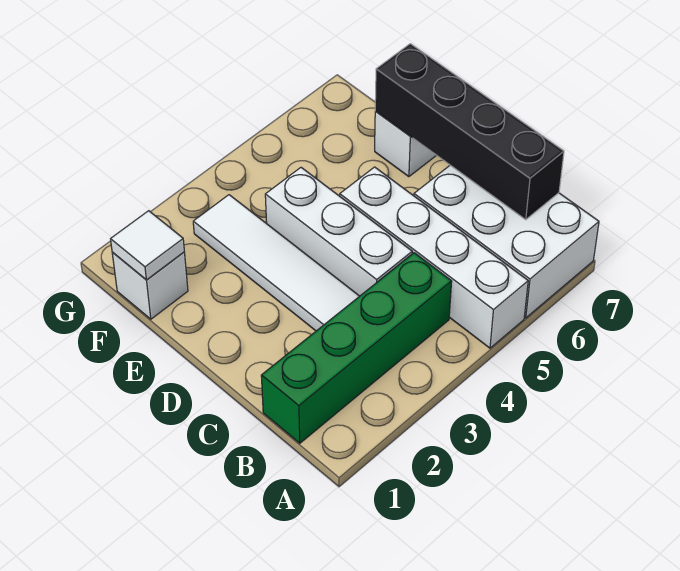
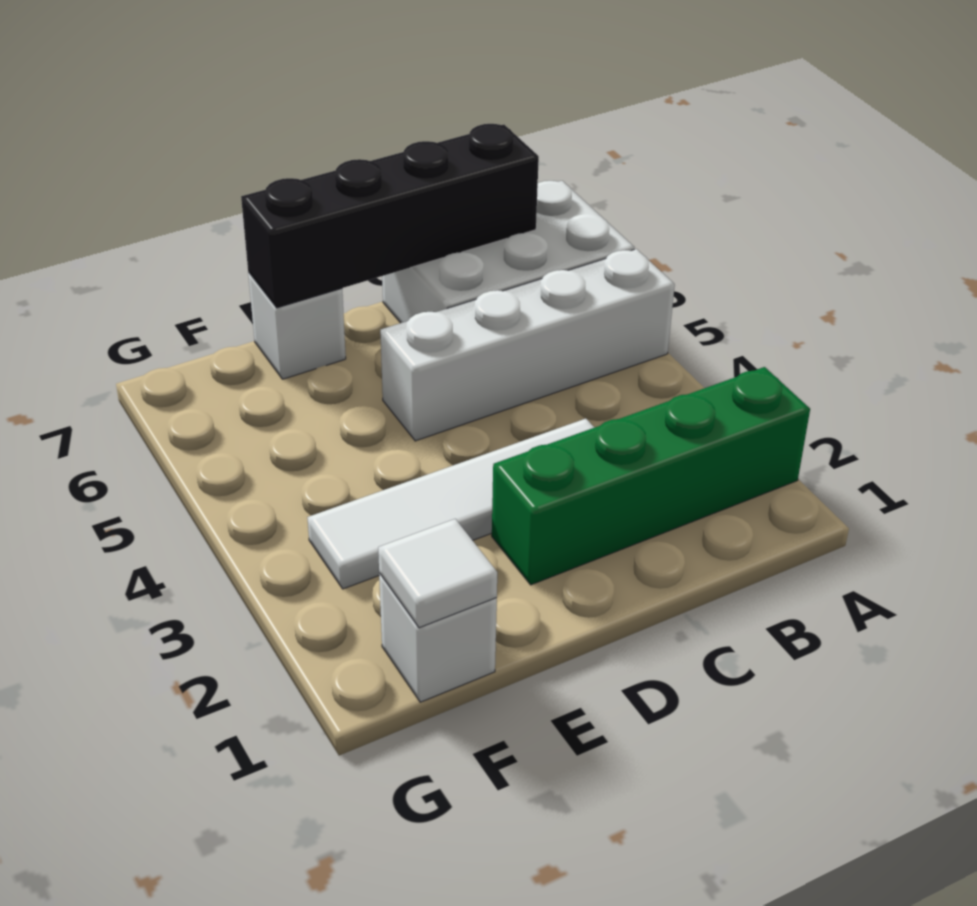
green brick B1:B4 level 1 -> green brick A2:D2 level 1
white brick C4:E4 level 1 -> none

